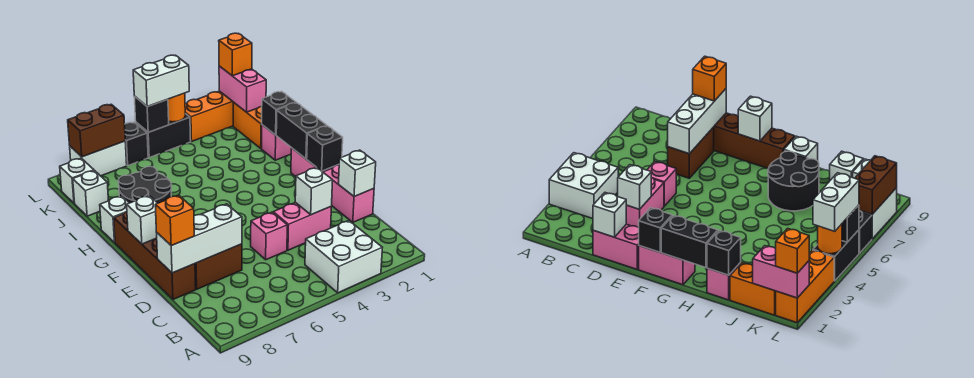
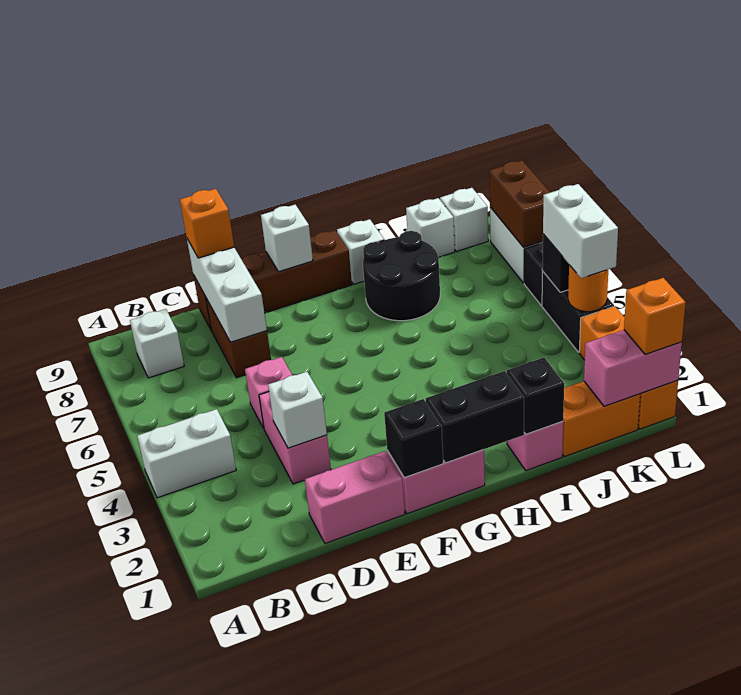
white brick A3:B4 level 1 -> white brick A4:B4 level 1
white brick D1 level 2 -> white brick B8 level 1

